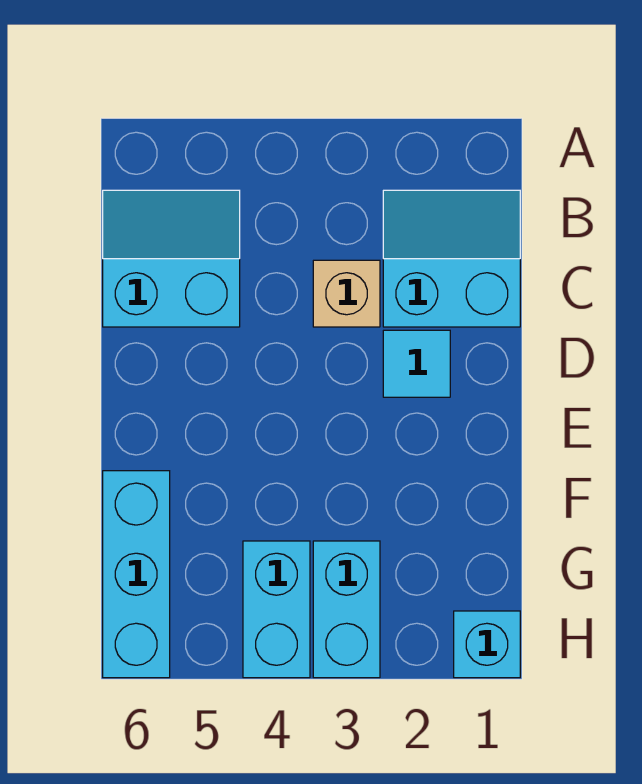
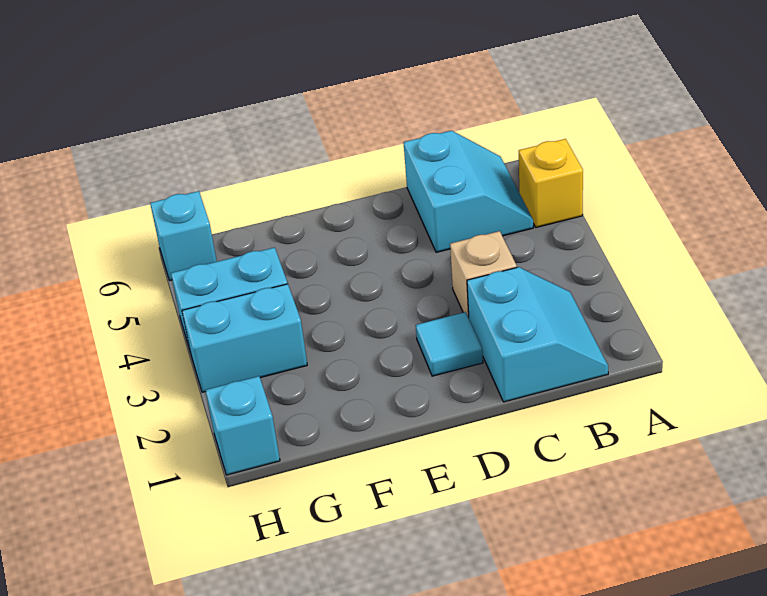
none -> yellow brick A5 level 1
cyan brick F6:H6 level 1 -> cyan brick H6 level 1

